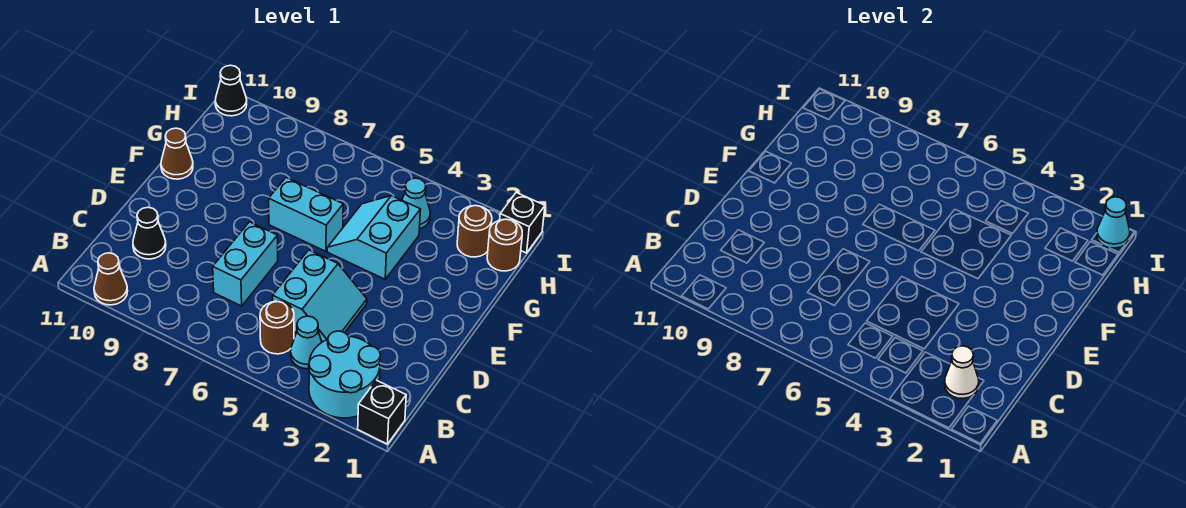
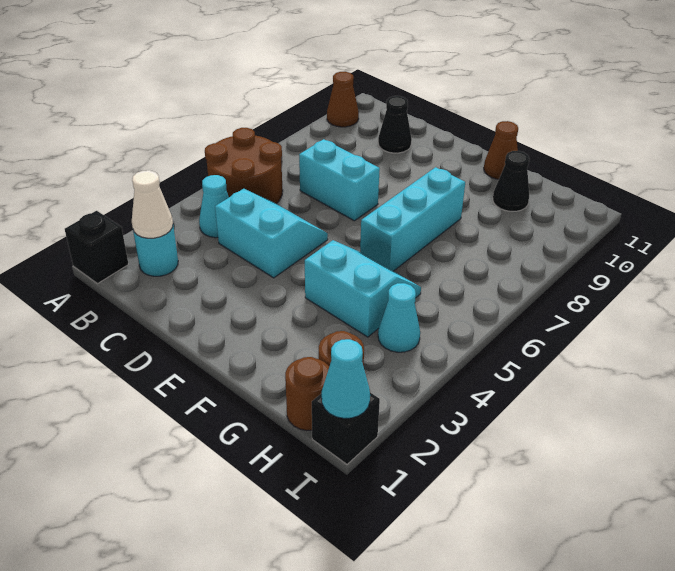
cyan round brick A2:B3 level 1 -> cyan round brick B2 level 1
brown round brick B5 level 1 -> brown round brick A5:B6 level 1
cyan slope C4:D5 level 1 top 5 -> cyan slope C4:D5 level 1 top 4
cyan brick F6:F7 level 1 -> cyan brick F6:F8 level 1
black cone I11 level 1 -> black cone G10 level 1

